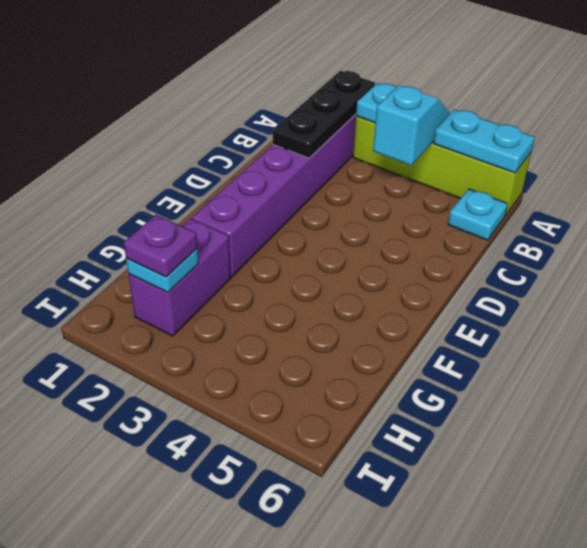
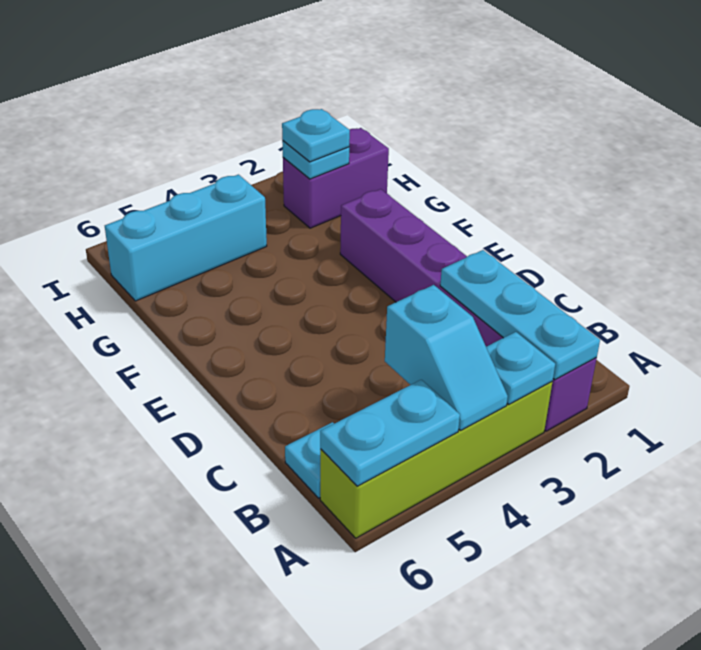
black plate A2:C2 level 2 -> cyan plate A2:C2 level 2
purple brick G2:H2 level 1 -> purple brick H1:H2 level 1
purple plate H2 level 3 -> cyan plate H2 level 3
none -> cyan brick H4:H6 level 1

